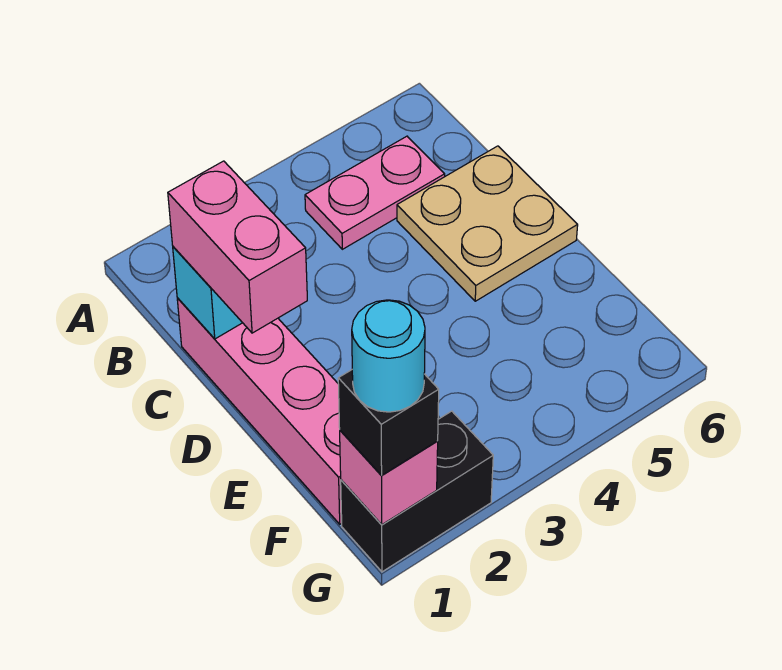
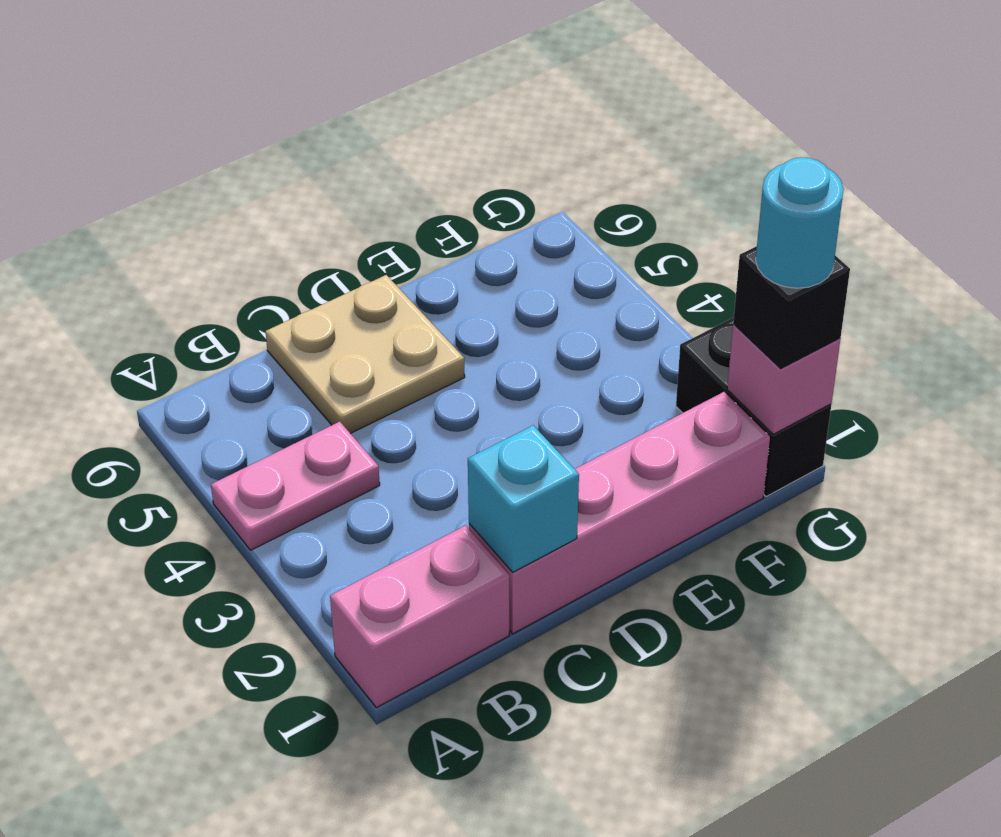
pink plate B4:B5 level 1 -> pink plate A4:B4 level 1
pink brick C1:D1 level 3 -> pink brick A1:B1 level 1

